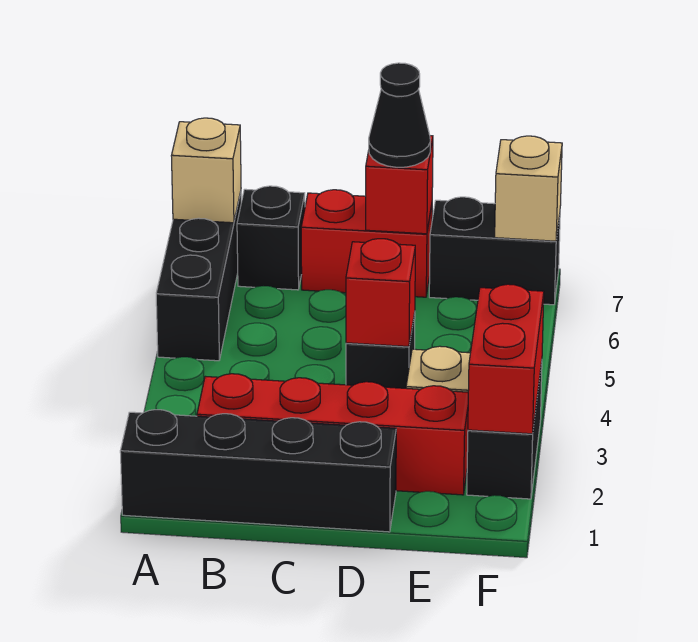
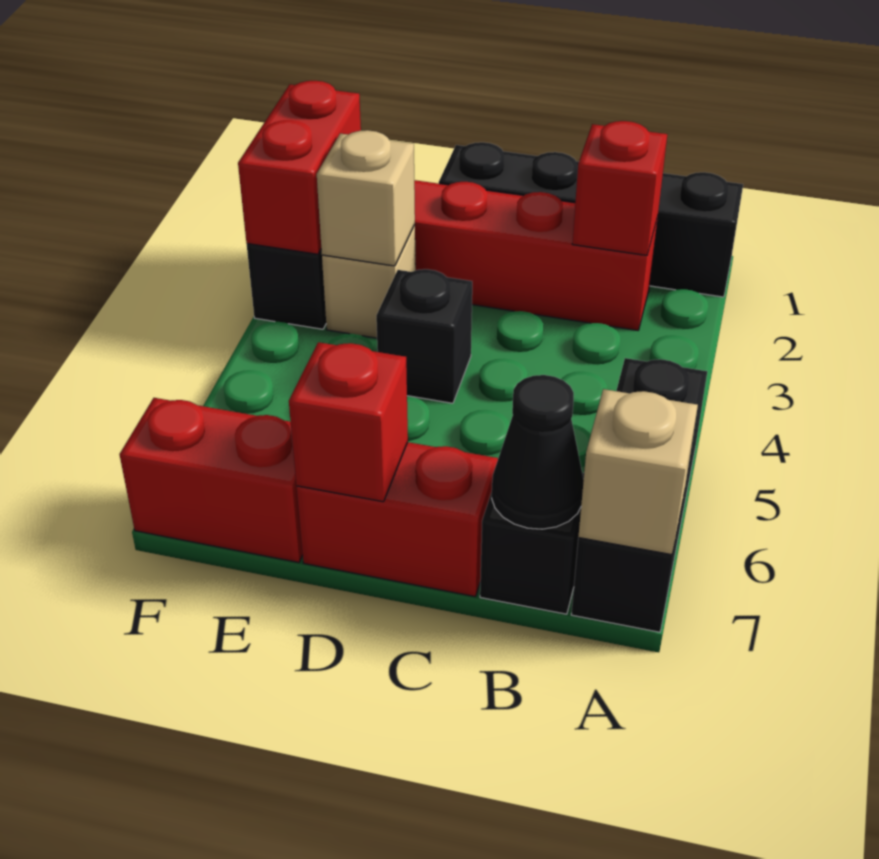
red brick D4 level 2 -> red brick B2 level 2
black cone D7 level 3 -> black cone B7 level 2
black brick E7:F7 level 1 -> red brick E7:F7 level 1
tan brick F7 level 2 -> tan brick E3 level 2

